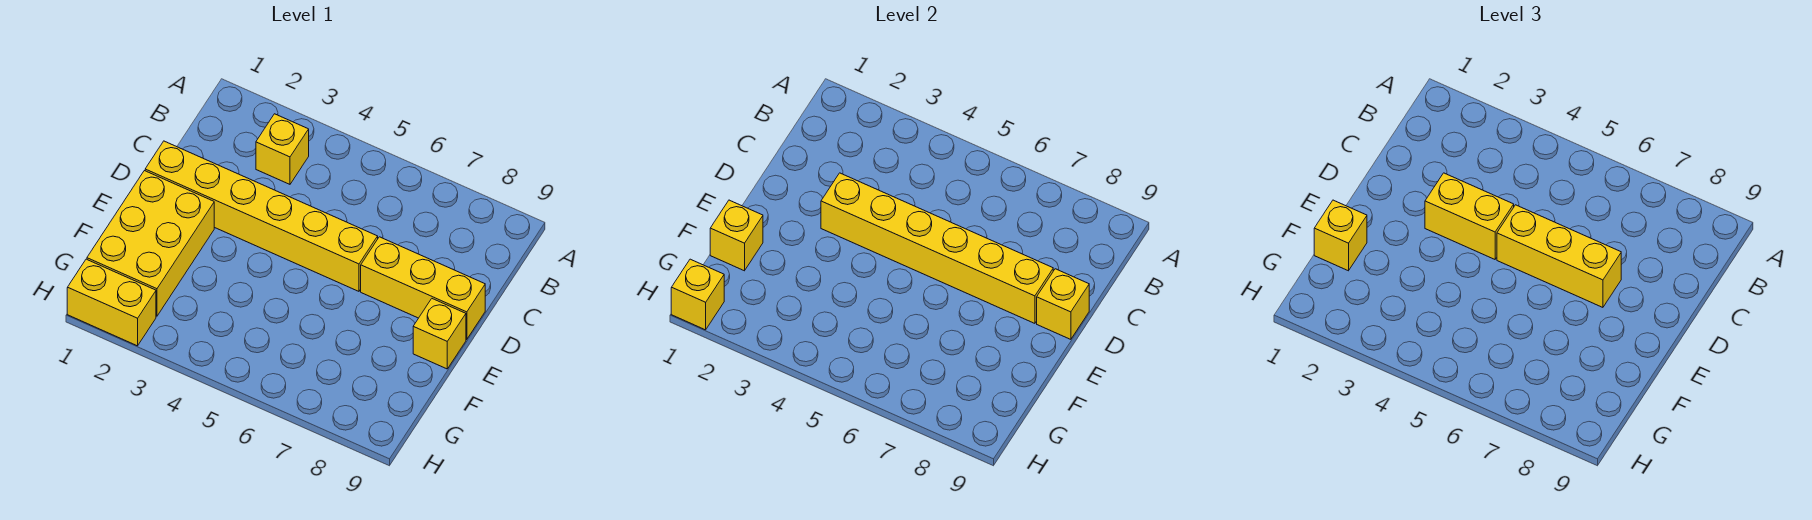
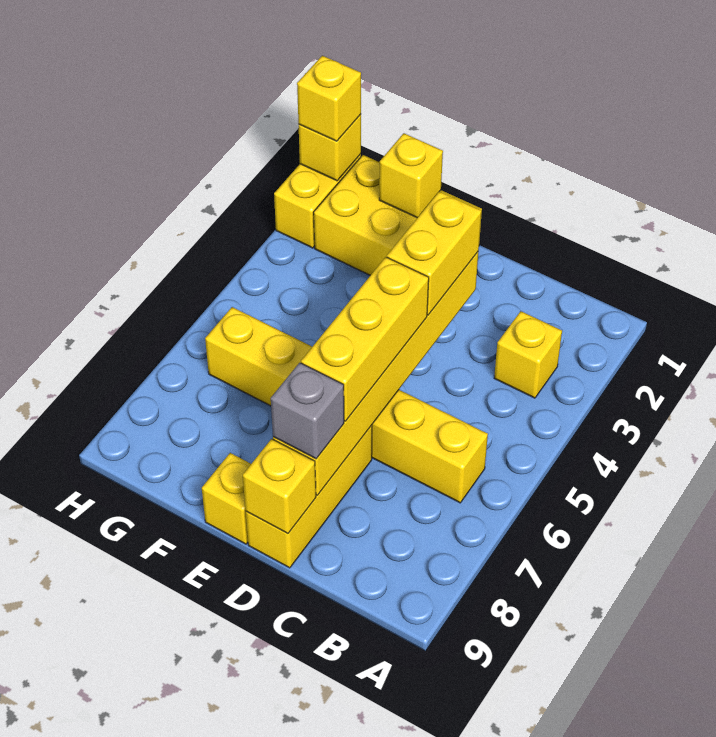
yellow brick D1:D6 level 1 -> yellow brick B6:G6 level 1
none -> grey brick D8 level 3
yellow brick F1 level 3 -> yellow brick H1 level 3

